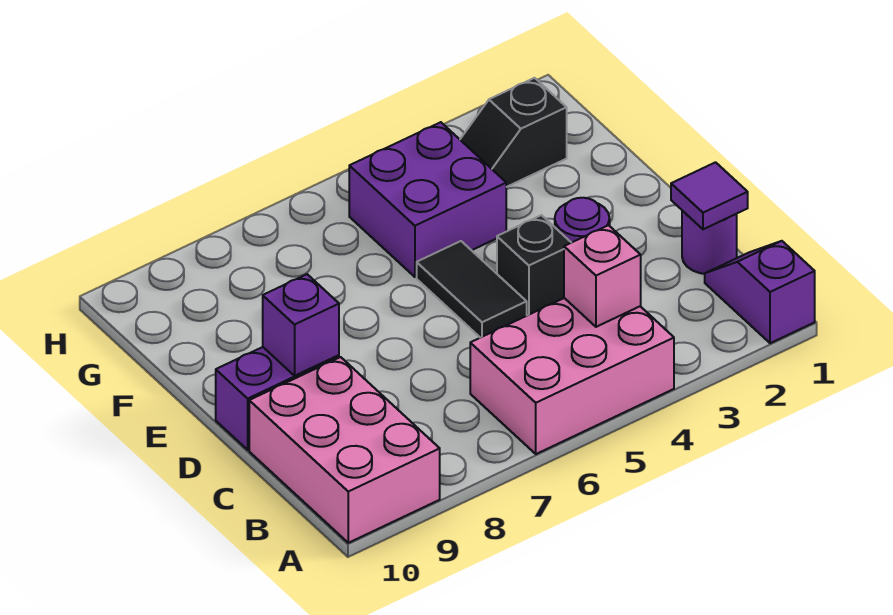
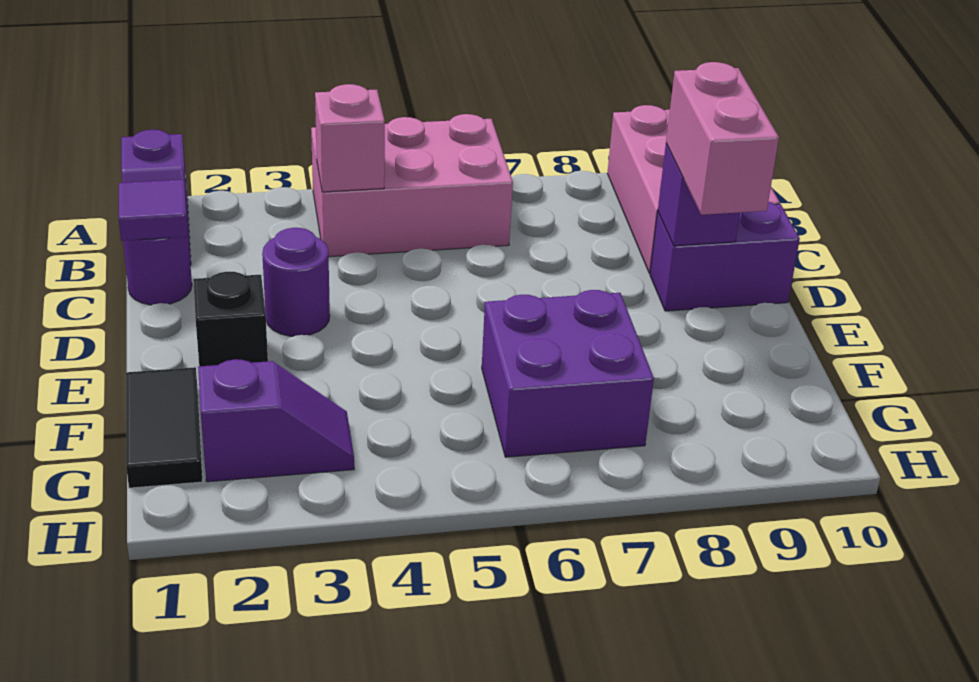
black brick D4 level 1 -> black brick E2 level 1
black tile D5:E5 level 1 -> black tile F1:G1 level 1
none -> pink brick D9:E9 level 3
purple brick F4:G5 level 1 -> purple brick F6:G7 level 1
black slope G2:G3 level 1 top 2 -> purple slope G2:G3 level 1 top 2

